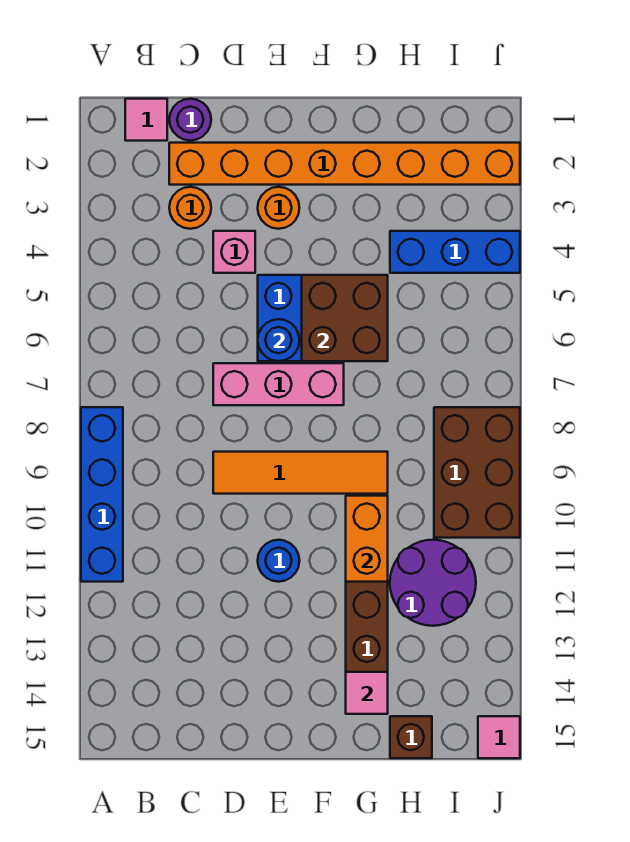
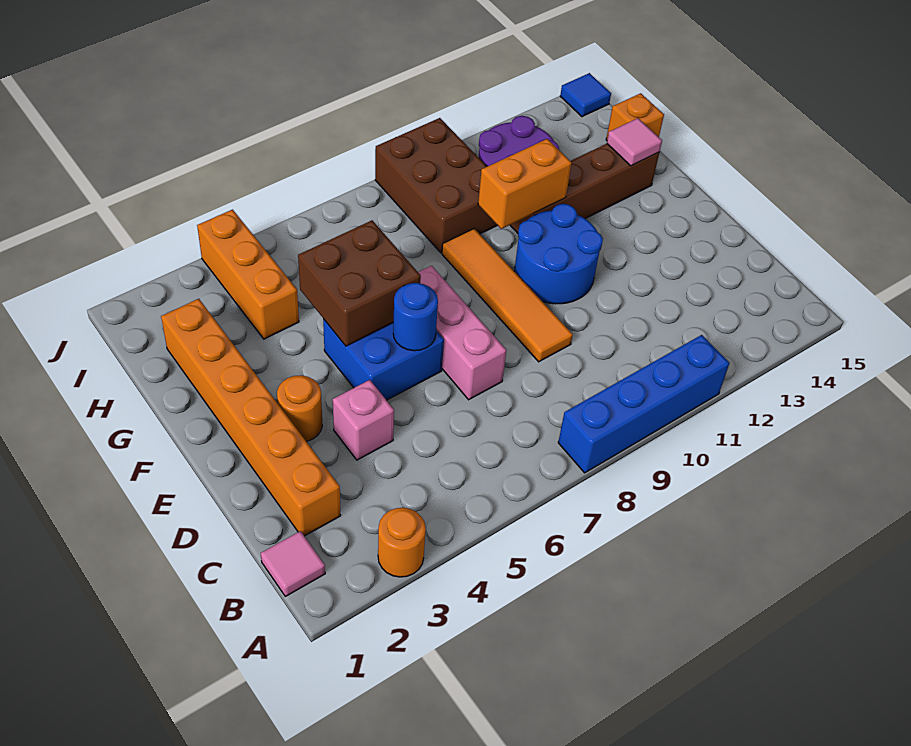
purple round brick C1 level 1 -> none
orange brick C2:J2 level 1 -> orange brick C2:H2 level 1
orange round brick C3 level 1 -> orange round brick A3 level 1
blue round brick E11 level 1 -> blue round brick E10:F11 level 1
blue brick H4:J4 level 1 -> orange brick H4:J4 level 1
brown brick H15 level 1 -> orange brick H15 level 1
brown brick I8:J10 level 1 -> brown brick H9:J10 level 1
pink tile J15 level 1 -> blue tile J15 level 1

